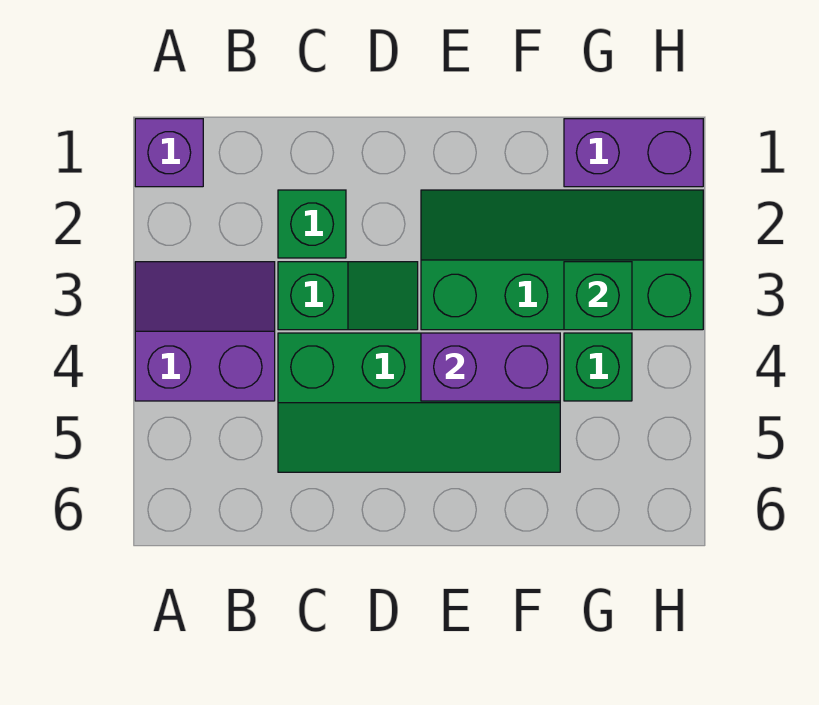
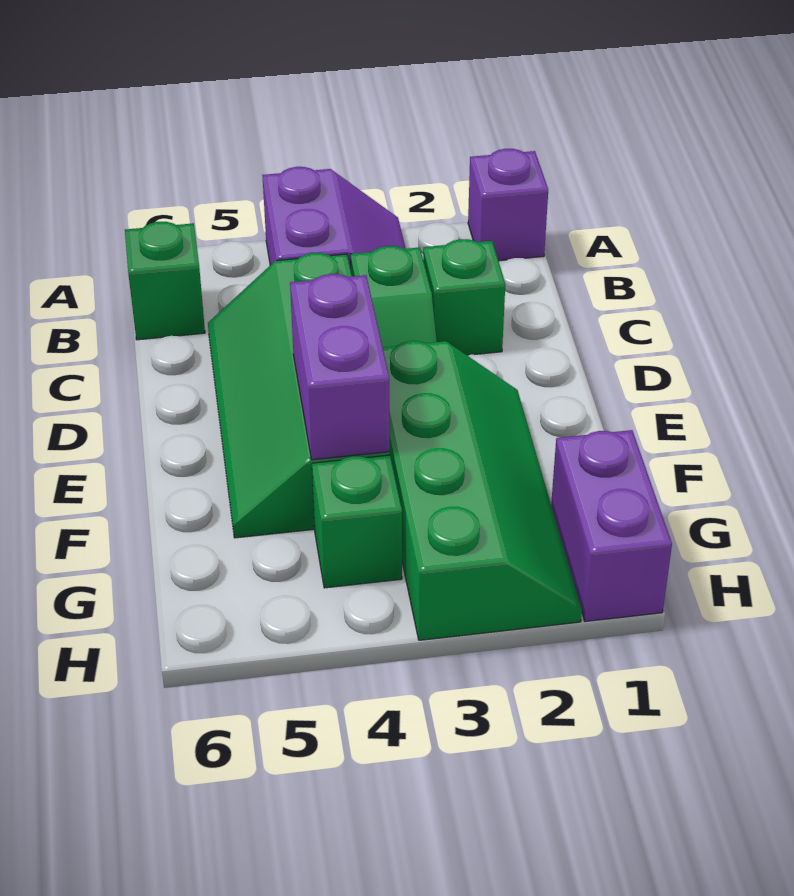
green brick G3 level 2 -> green brick B6 level 1

